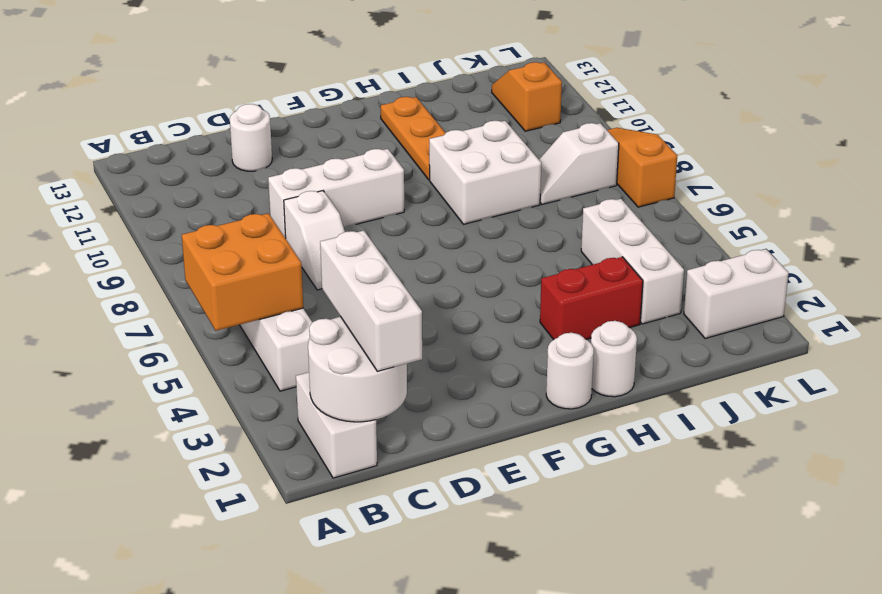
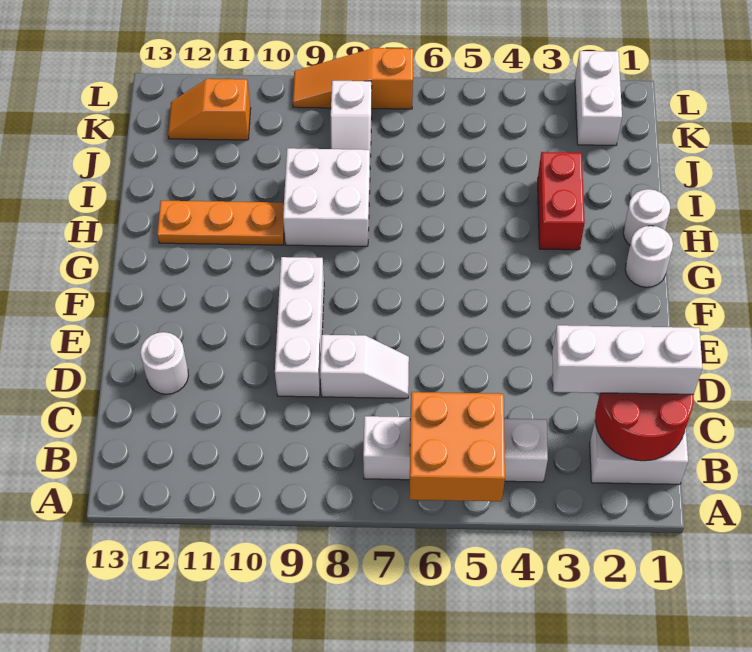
white round brick B1:C2 level 2 -> red round brick B1:C2 level 2
white brick J3:J5 level 1 -> none

